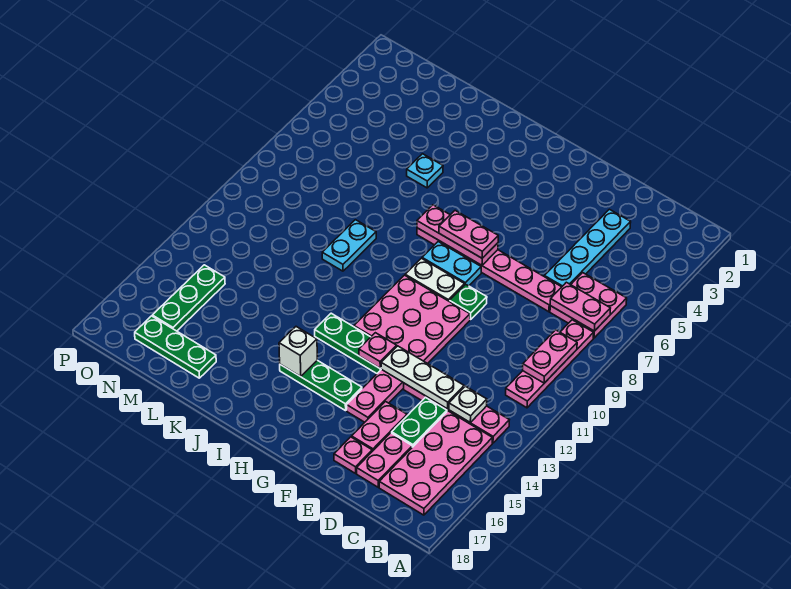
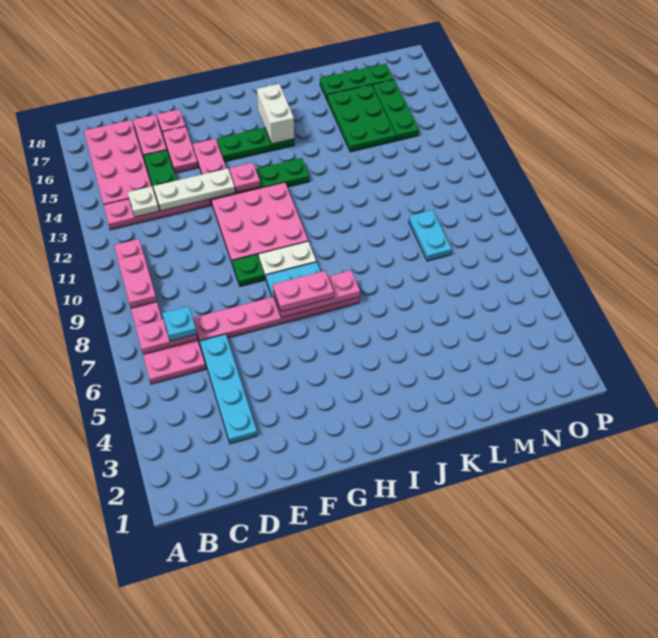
white brick I15 level 2 -> white brick I15:I16 level 2
cyan plate K5 level 1 -> cyan plate C7 level 3
cyan plate K9:K10 level 1 -> cyan plate M8:M9 level 1
none -> green plate L14:M16 level 1

